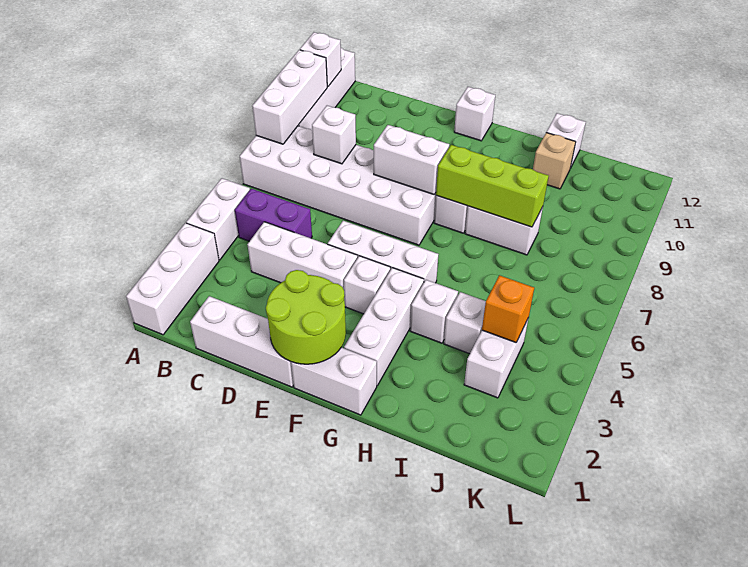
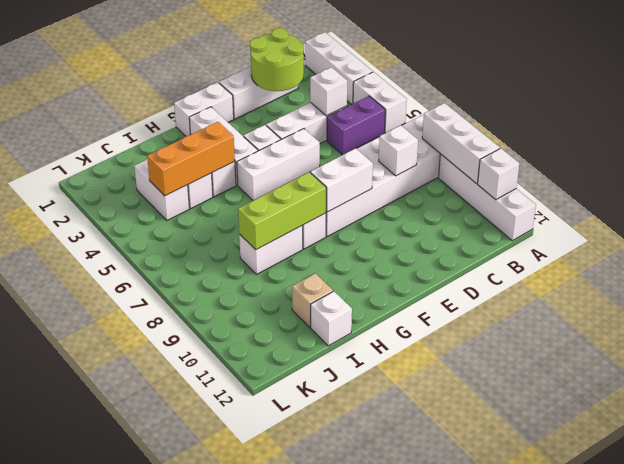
lime round brick E1:F2 level 2 -> lime round brick C1:D2 level 2
white brick F12 level 1 -> white brick C4 level 2
orange brick J4 level 2 -> orange brick H4:J4 level 2

